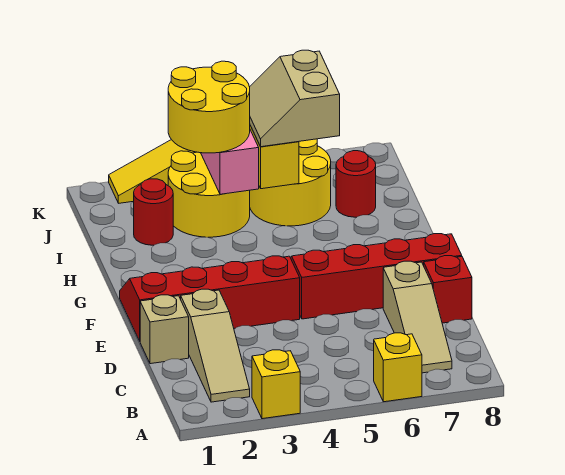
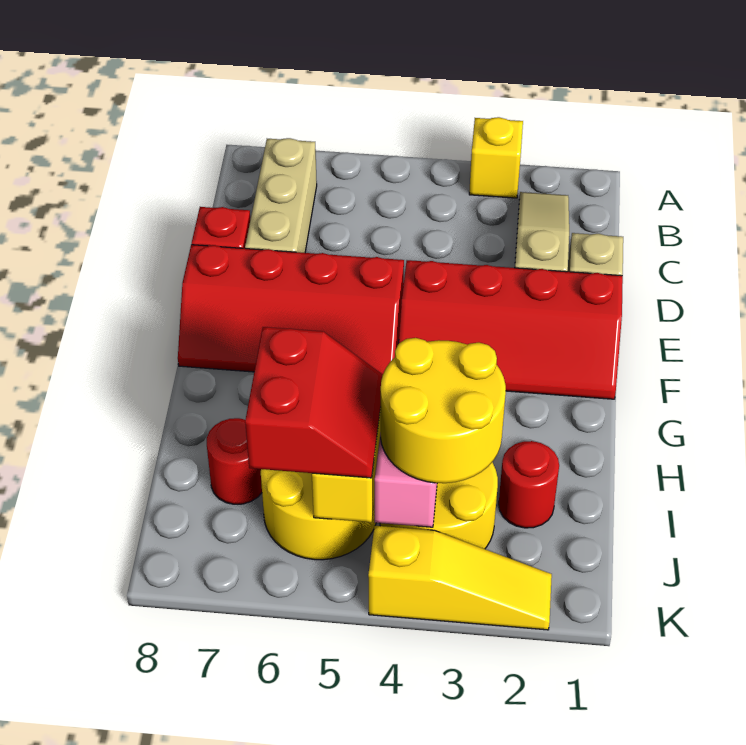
yellow brick A6 level 1 -> none
tan slope B7:D7 level 1 top D -> tan brick B7:D7 level 1
tan slope I5:J6 level 3 top 6 -> red slope I5:J6 level 3 top 6

